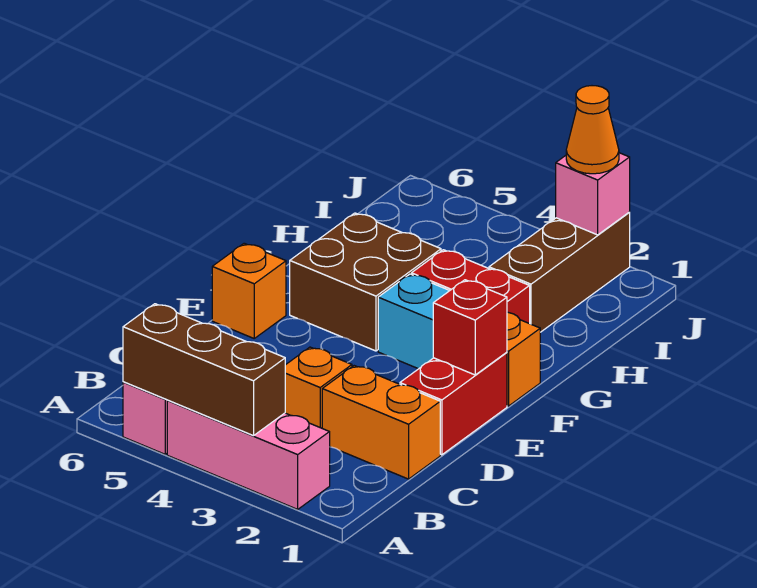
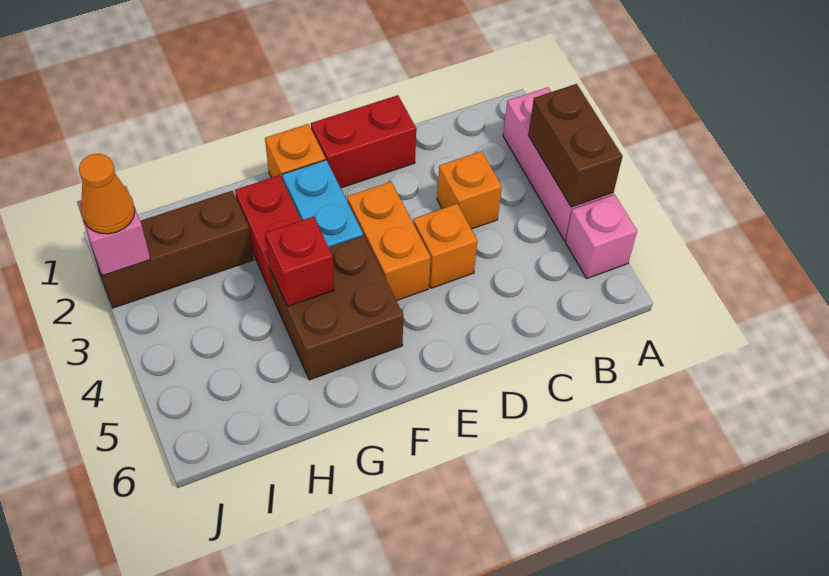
brown brick A3:A5 level 2 -> brown brick A3:A4 level 2
orange brick C1:C2 level 1 -> orange brick E3:E4 level 1
red brick E1 level 2 -> red brick G4 level 2
orange brick E6 level 1 -> orange brick D4 level 1

